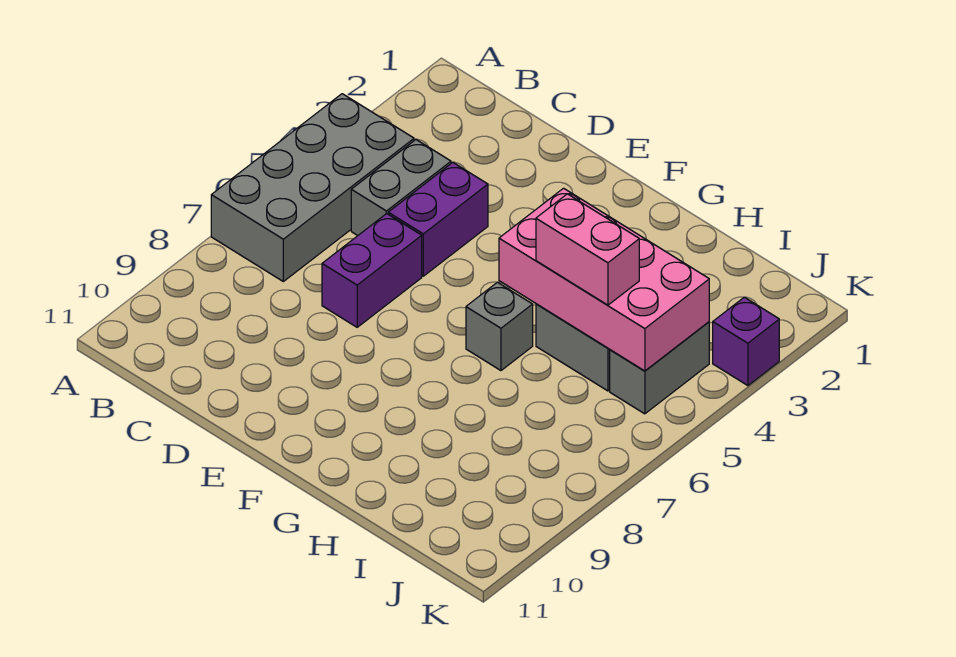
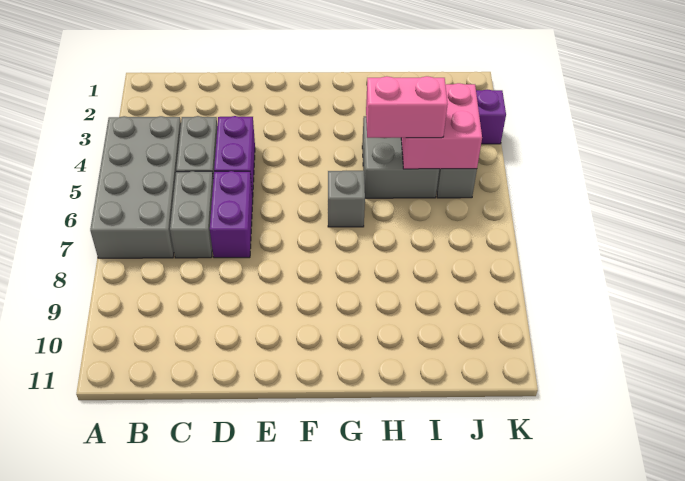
none -> grey brick C6:C7 level 1
pink brick G4:J5 level 2 -> pink brick I4:J5 level 2

